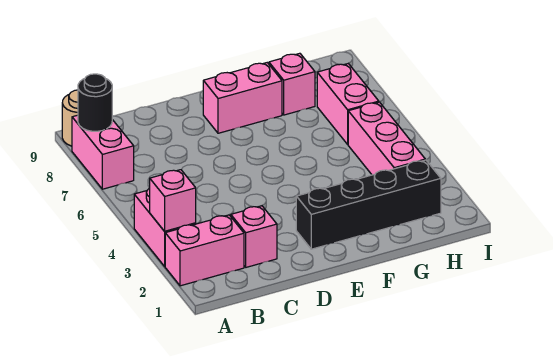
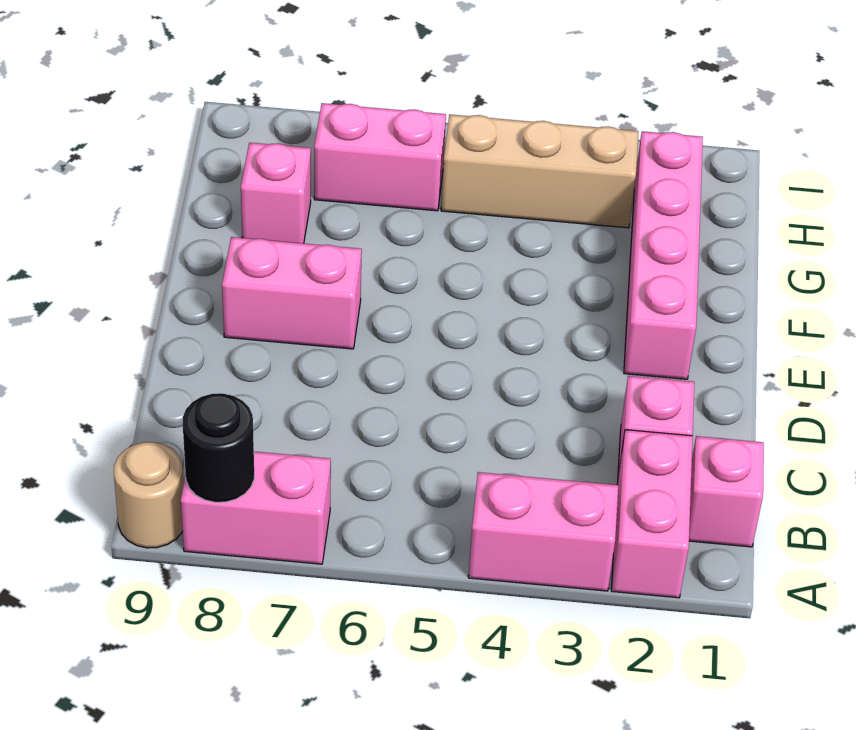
pink brick A3 level 2 -> pink brick B1 level 1
black brick E2:H2 level 1 -> pink brick E2:H2 level 1
pink brick E8:F8 level 1 -> pink brick E7:E8 level 1
pink brick H3:H5 level 1 -> tan brick H3:H5 level 1

